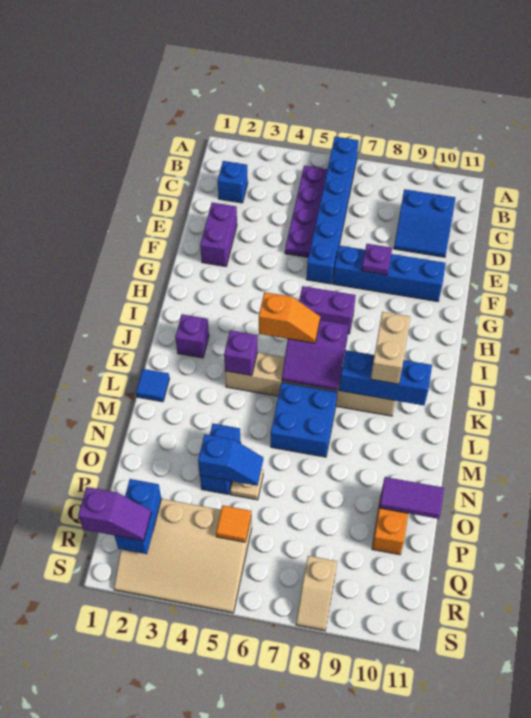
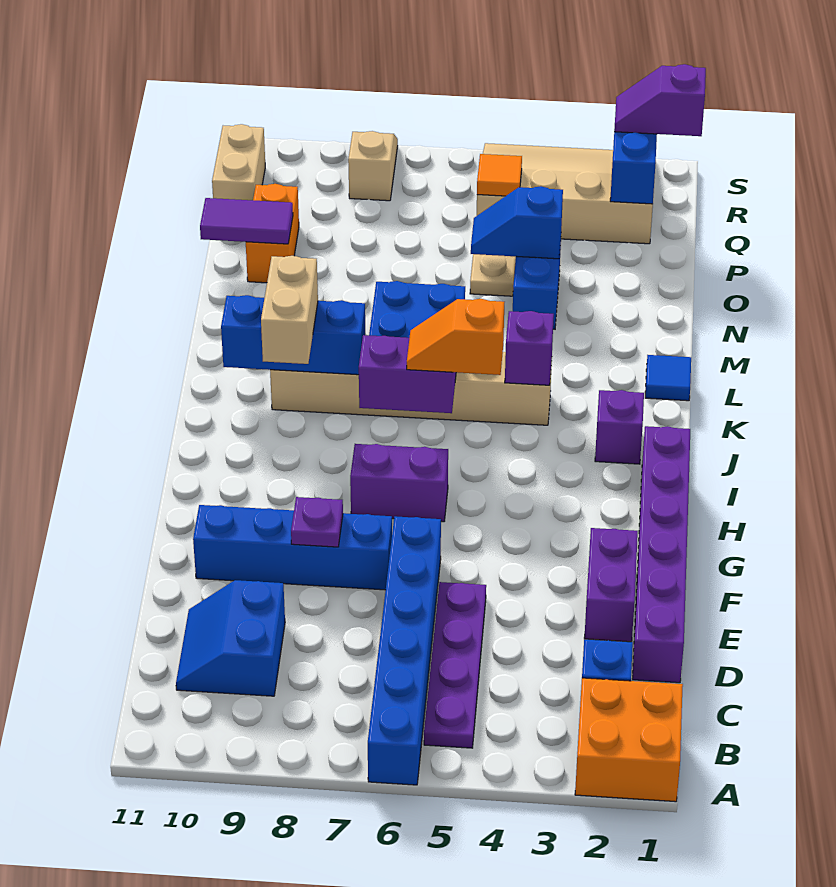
none -> orange brick A1:B2 level 1
blue slope C9:D10 level 1 top C -> blue slope C9:D10 level 1 top 9
none -> purple brick D1:I1 level 1
none -> tan brick Q11:R11 level 1

